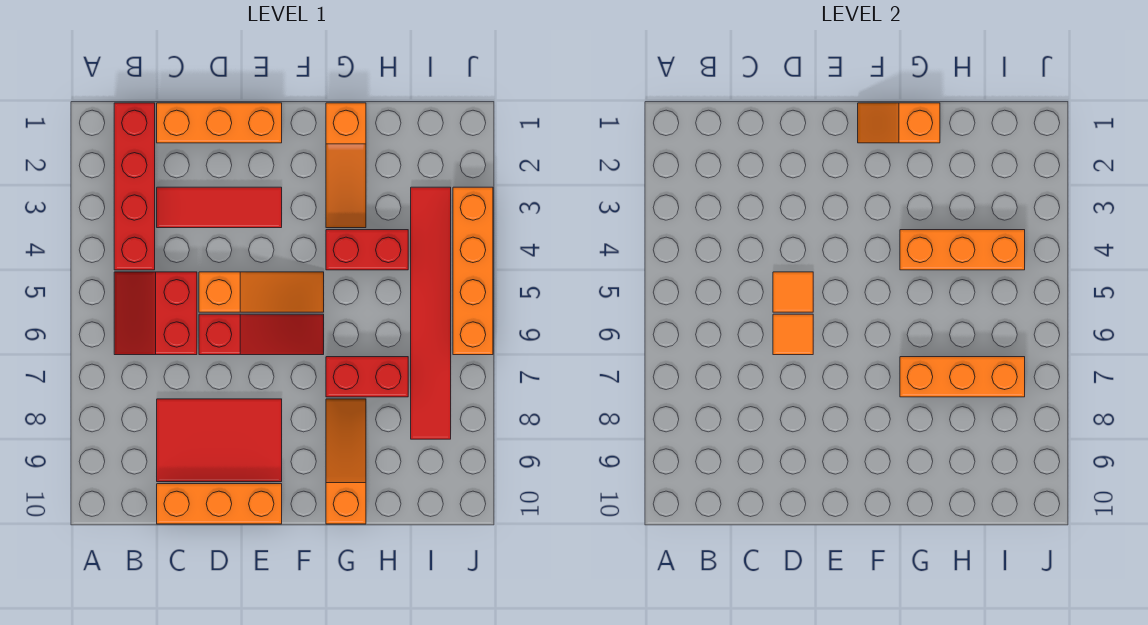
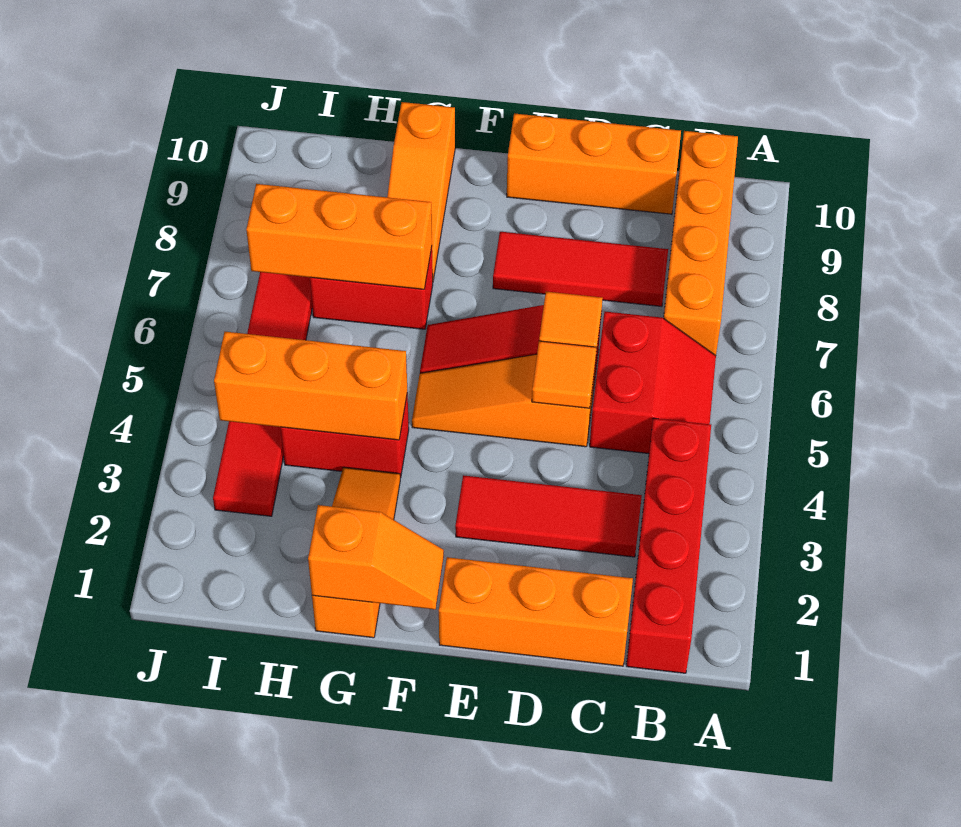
red tile C8:E9 level 1 -> red tile C8:E8 level 1
orange brick J3:J6 level 1 -> orange brick B7:B10 level 1

